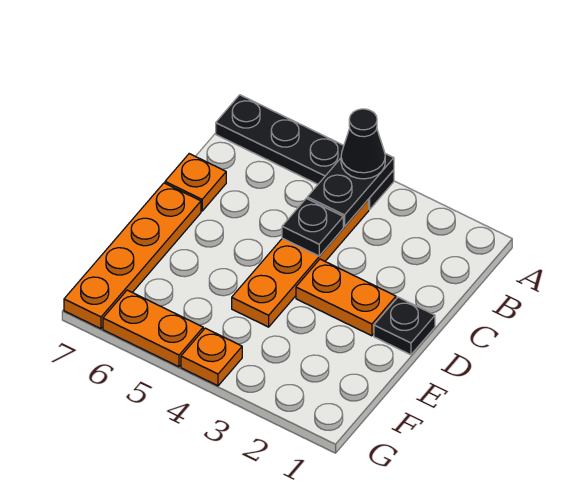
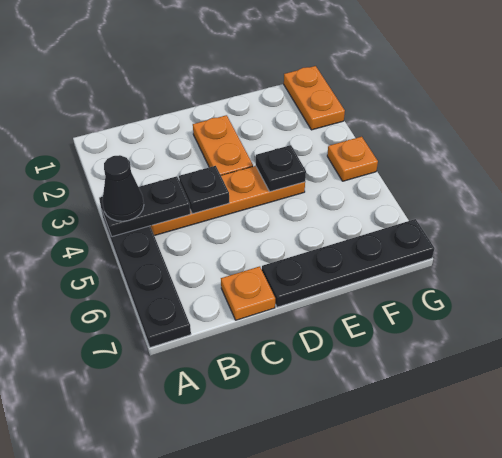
black plate D1 level 1 -> black plate E4 level 2
orange plate D7:G7 level 1 -> black plate D7:G7 level 1
orange plate G5:G6 level 1 -> orange plate G1:G2 level 1

